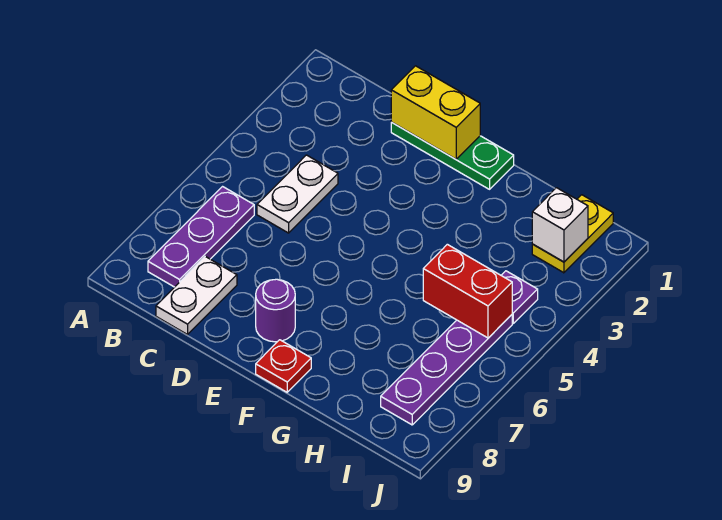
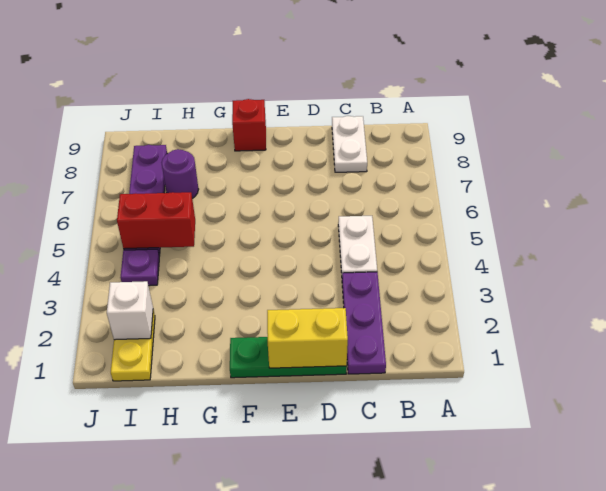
purple plate B6:B8 level 1 -> purple plate C1:C3 level 1
purple round brick E8 level 1 -> purple round brick H7 level 1
red plate F9 level 1 -> red brick F9 level 1

